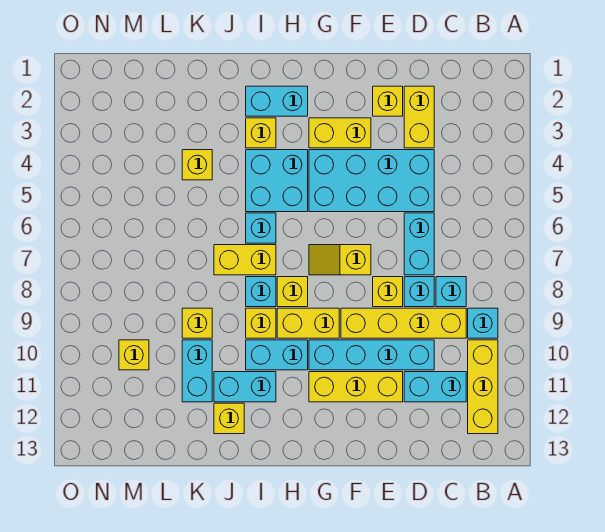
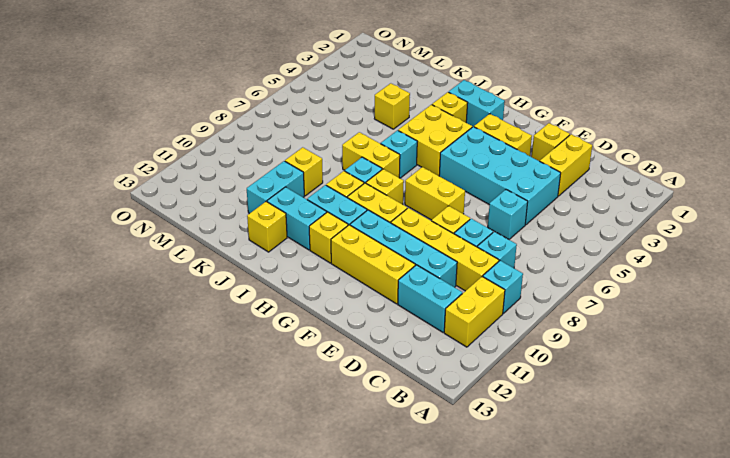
yellow brick B10:B12 level 1 -> yellow brick B10:B11 level 1
cyan brick D6:D7 level 1 -> cyan brick D6 level 1
yellow slope F7:G7 level 1 top F -> yellow brick F7:G7 level 1
cyan brick H4:I5 level 1 -> yellow brick H4:I5 level 1
yellow brick M10 level 1 -> yellow brick H11 level 1

